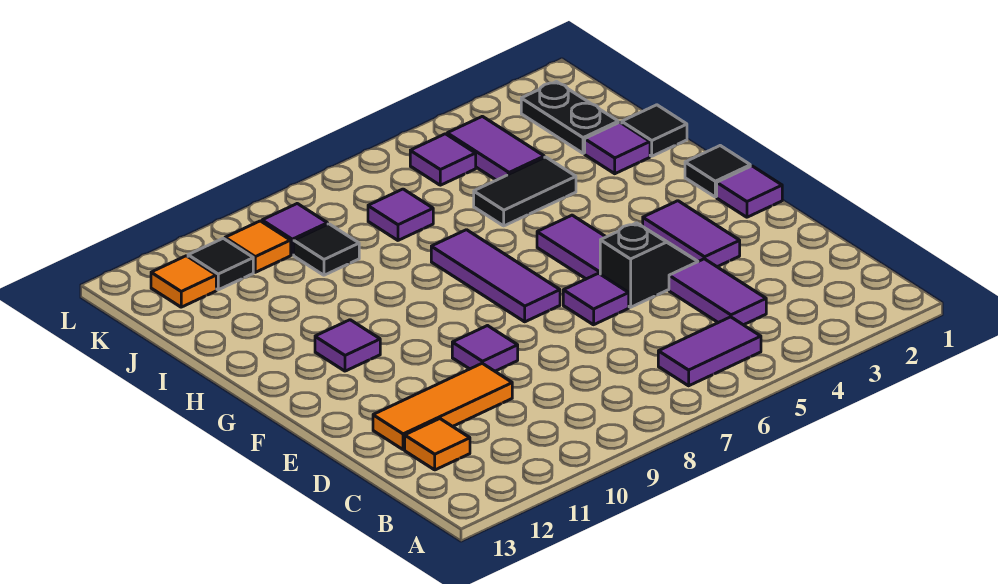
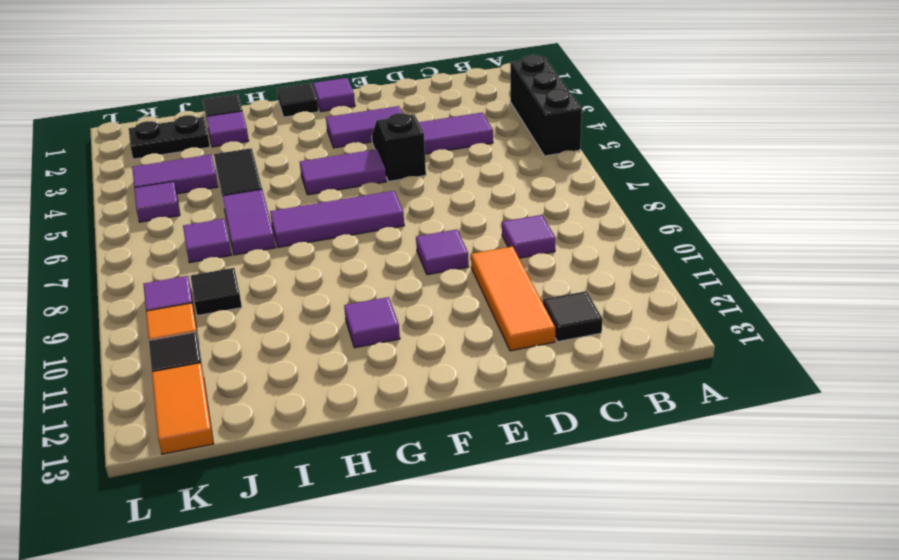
none -> black brick A3:A5 level 1
purple tile B5:B6 level 1 -> purple tile I6:I7 level 1
orange tile C12 level 1 -> black tile C12 level 1
purple tile E6 level 1 -> purple tile C9 level 1
orange tile K12 level 1 -> orange tile K12:K13 level 1

